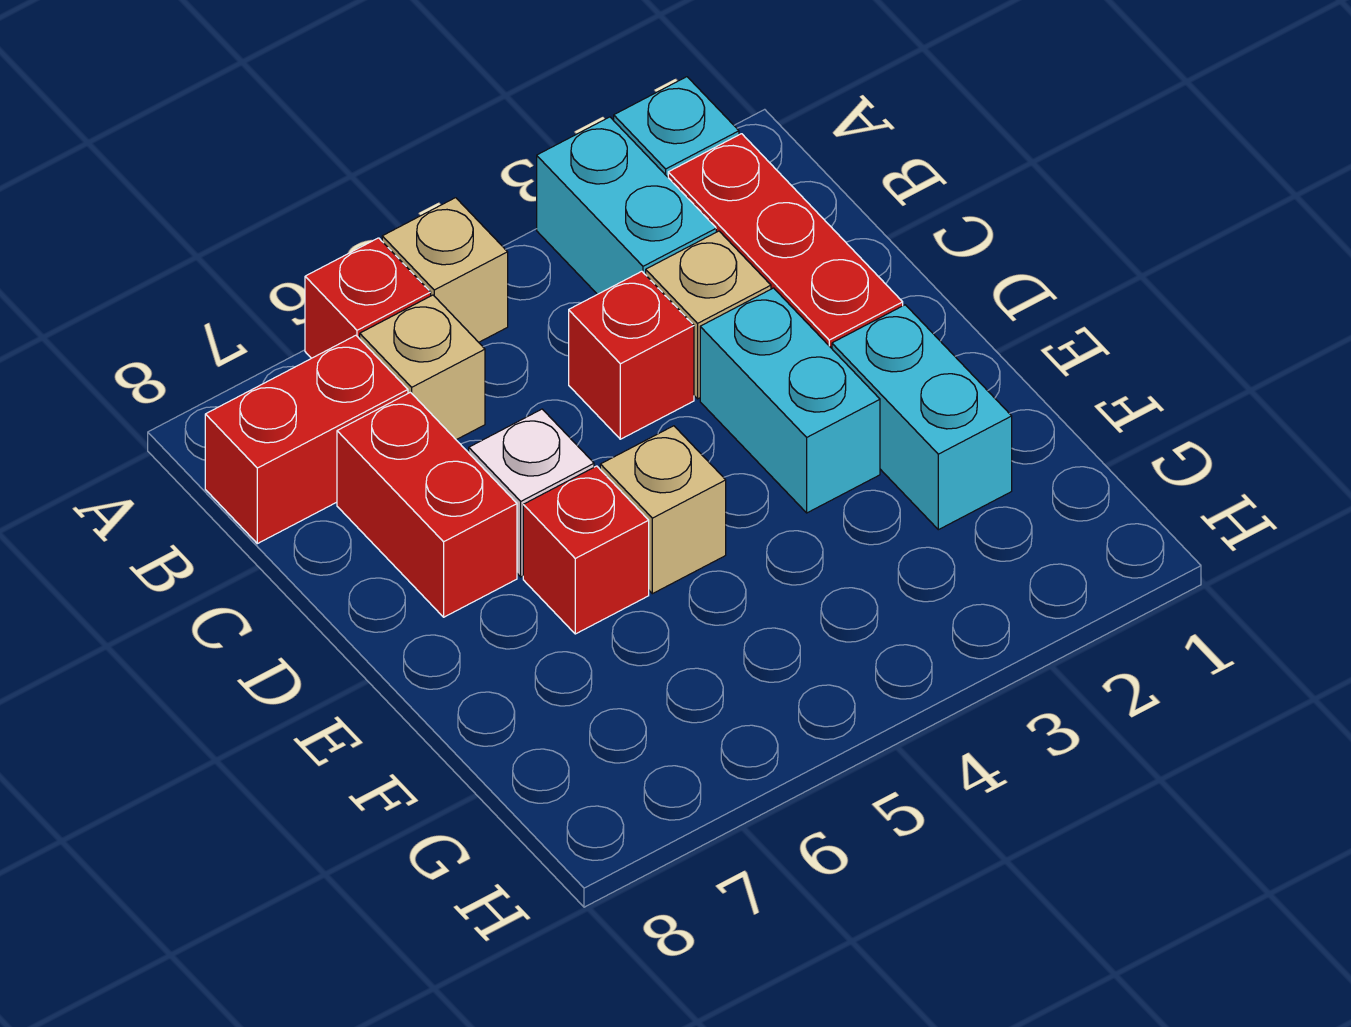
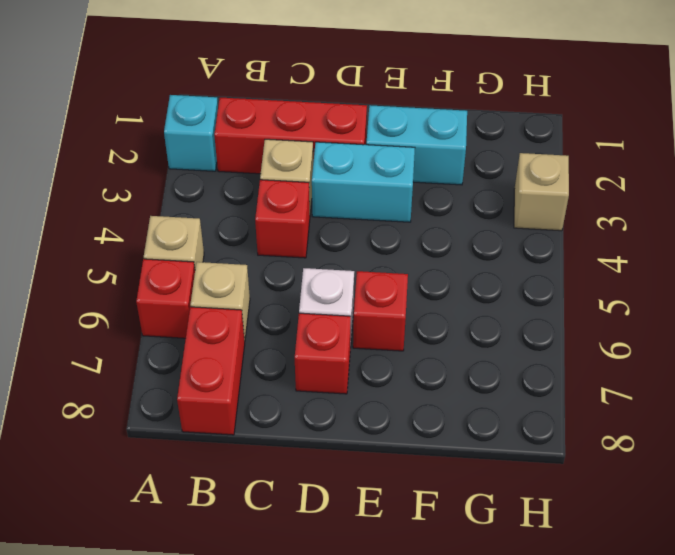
cyan brick A3:B3 level 1 -> none
red brick C7:D7 level 1 -> red brick D7 level 1
tan brick E5 level 1 -> tan brick H3 level 1

